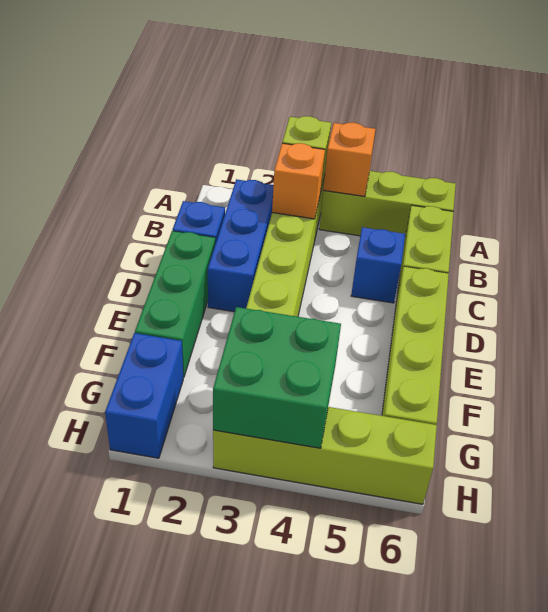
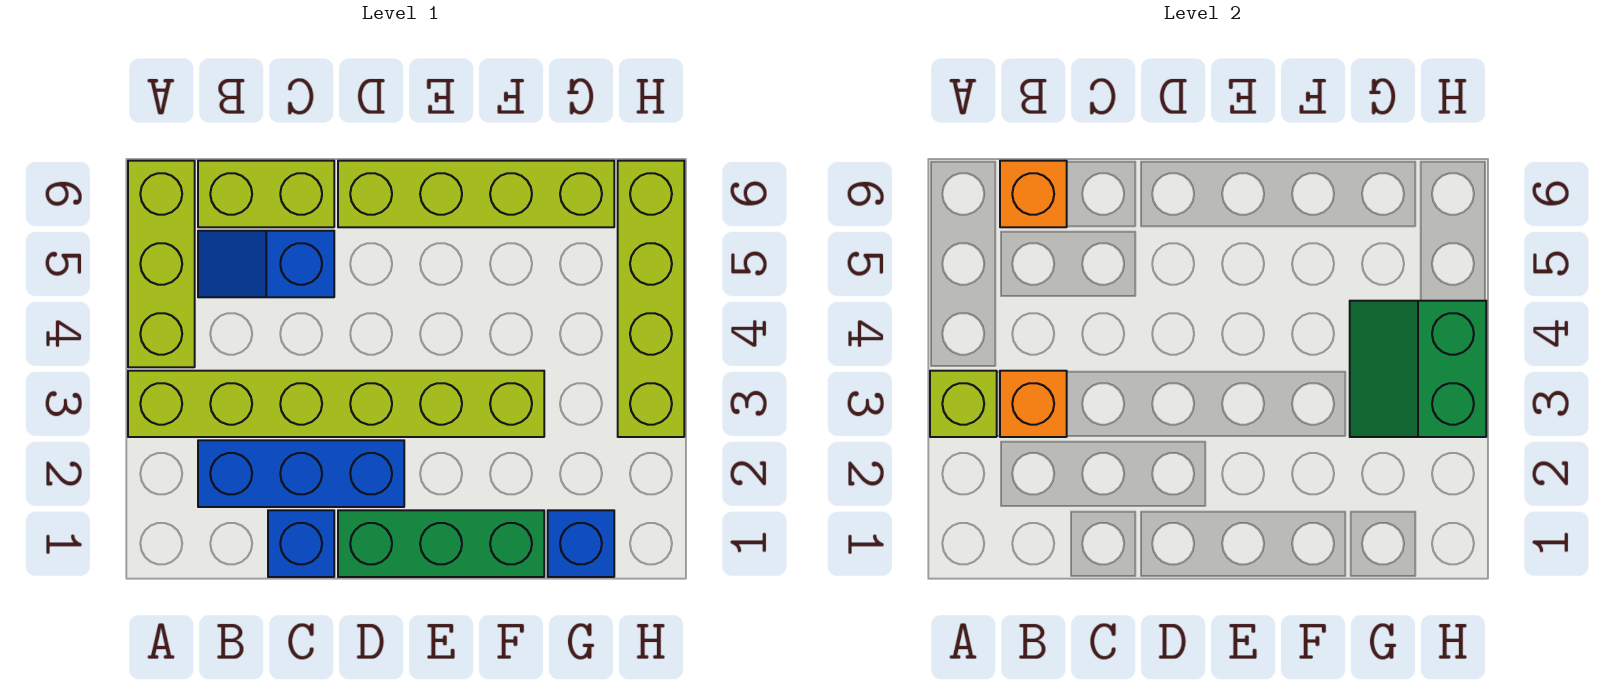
orange brick A4 level 2 -> orange brick B6 level 2
blue brick G1:H1 level 1 -> blue brick G1 level 1
green brick G3:H4 level 2 -> green slope G3:H4 level 2 top H

